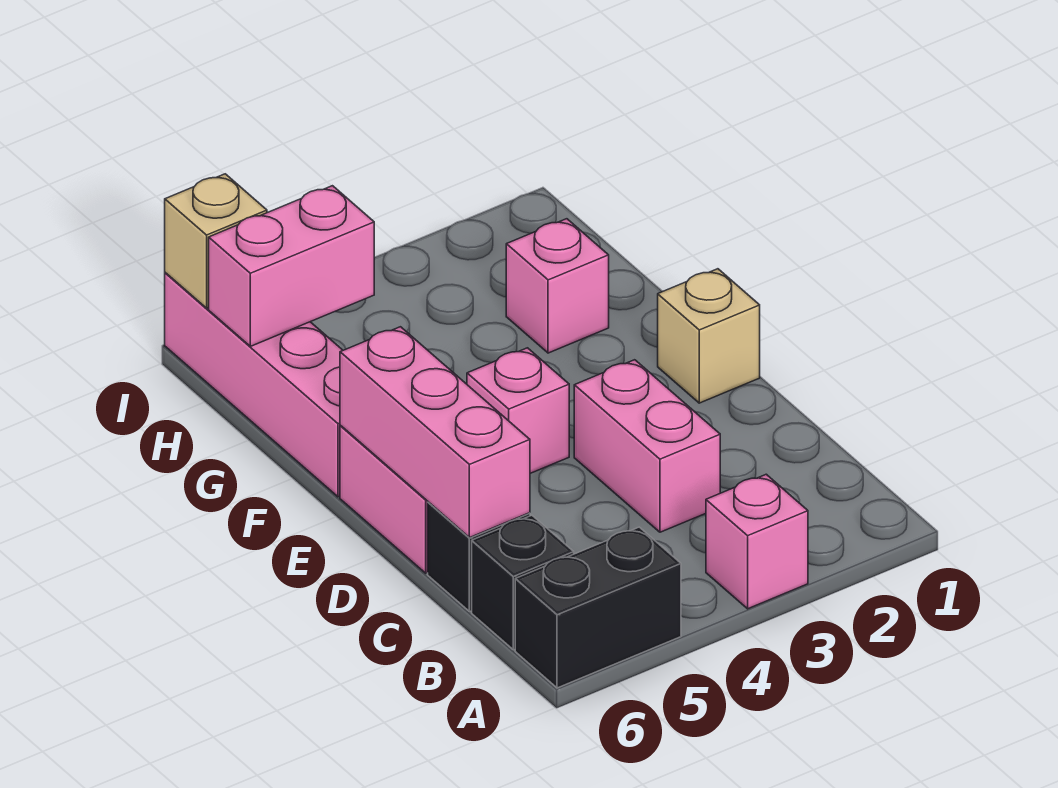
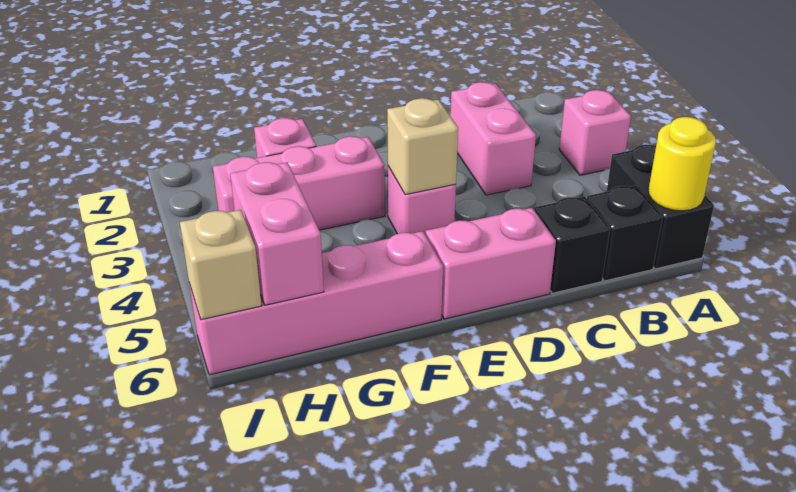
none -> yellow round brick A6 level 2
pink brick C3:D3 level 1 -> pink brick C2:C3 level 1
pink brick C6:E6 level 2 -> pink brick F3:H3 level 1
tan brick E1 level 1 -> tan brick E4 level 2

